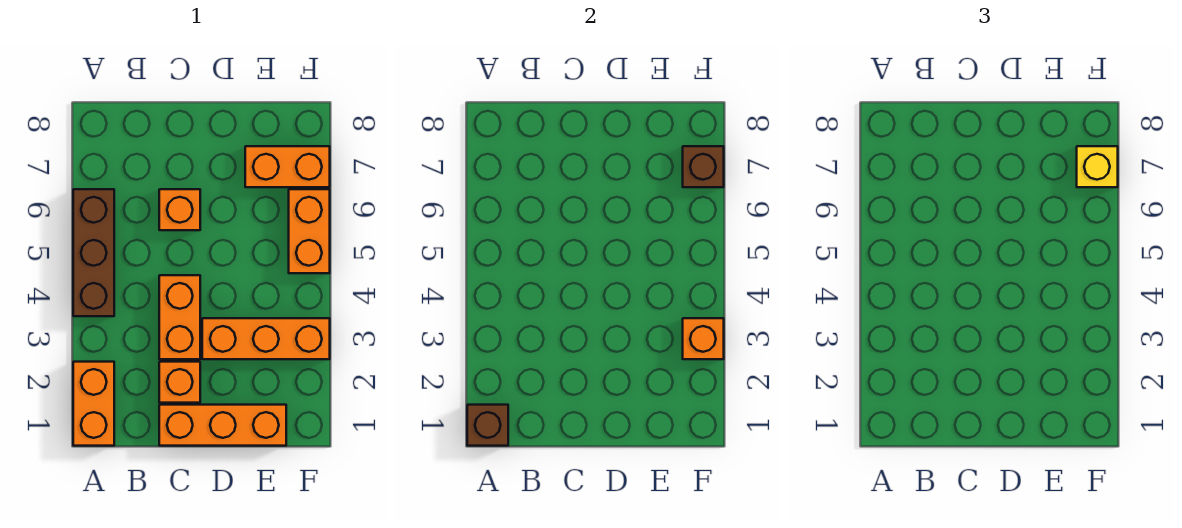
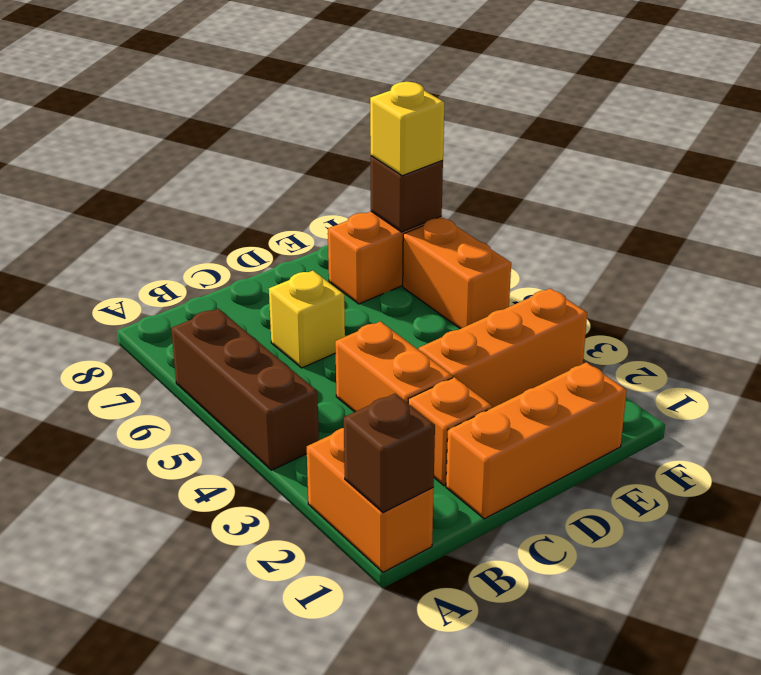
orange brick C6 level 1 -> yellow brick C6 level 1
orange brick F3 level 2 -> none

